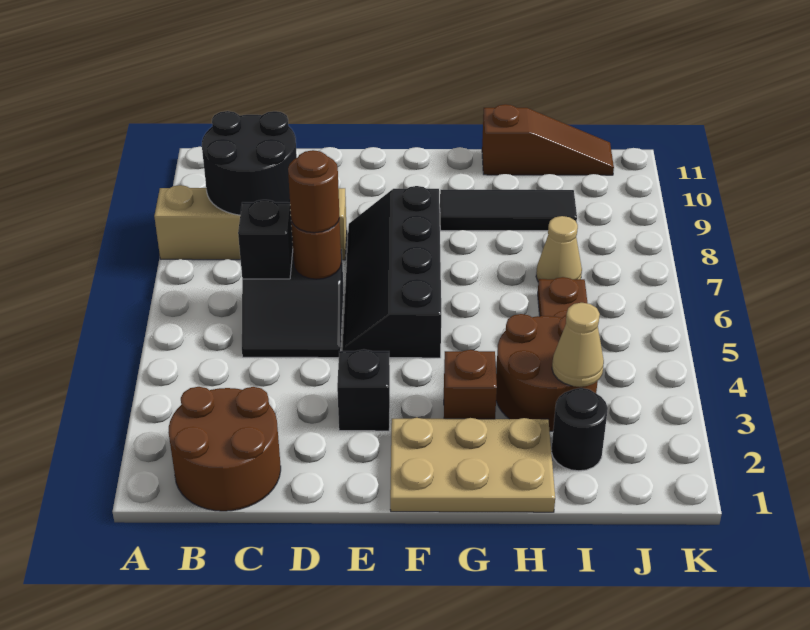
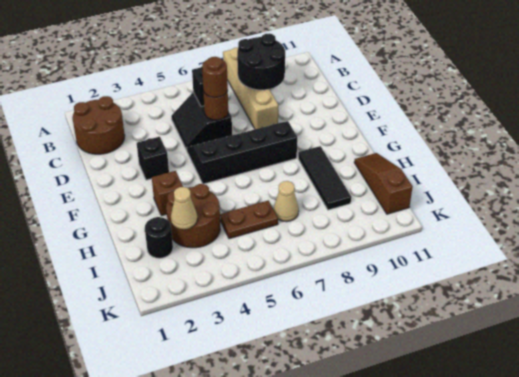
tan plate F1:H2 level 1 -> none
brown slope H11:J11 level 1 top H -> brown slope H11:J11 level 1 top J

